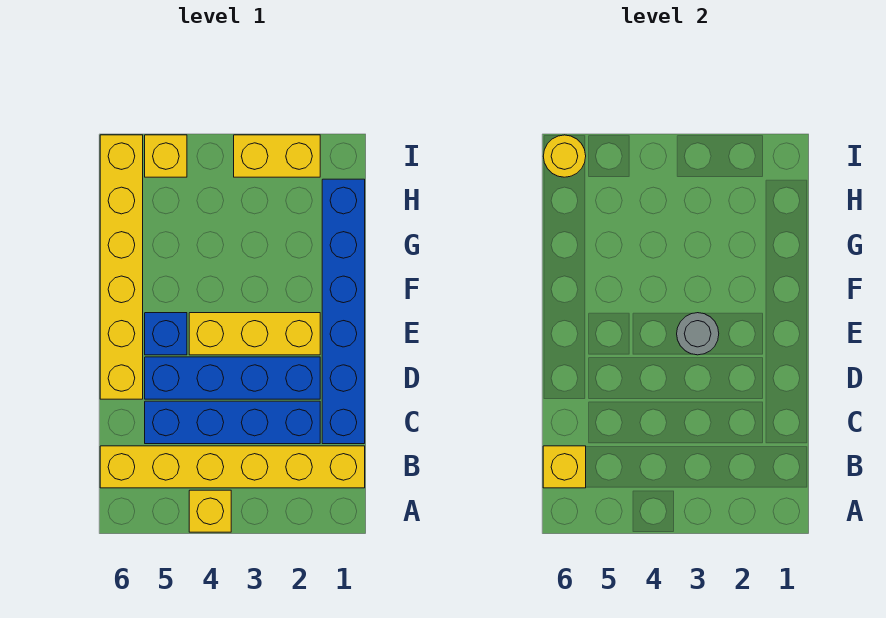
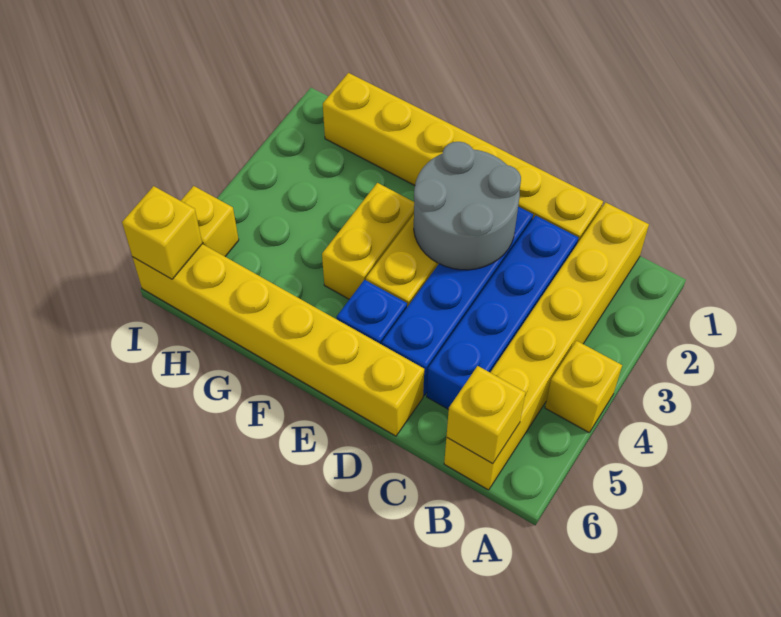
blue brick C1:H1 level 1 -> yellow brick C1:H1 level 1
grey round brick E3 level 2 -> grey round brick D2:E3 level 2
yellow brick I2:I3 level 1 -> yellow brick F3:F4 level 1
yellow round brick I6 level 2 -> yellow brick I6 level 2

